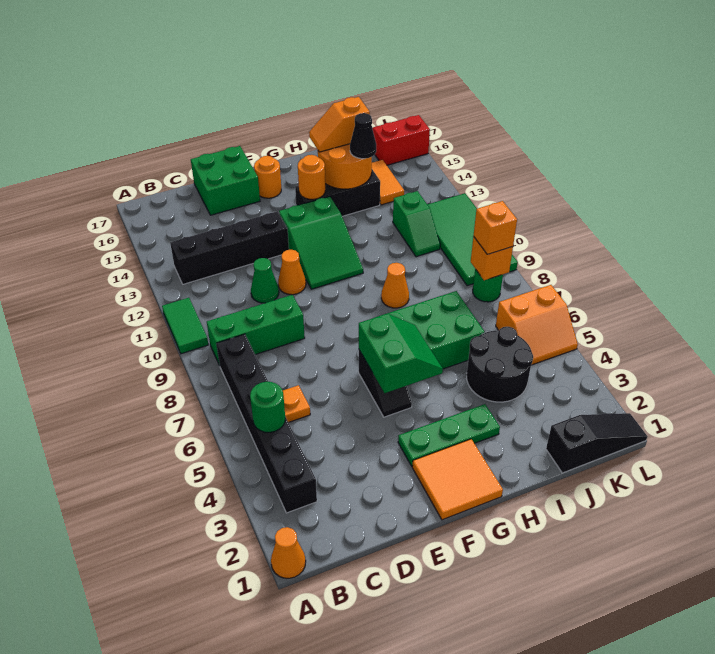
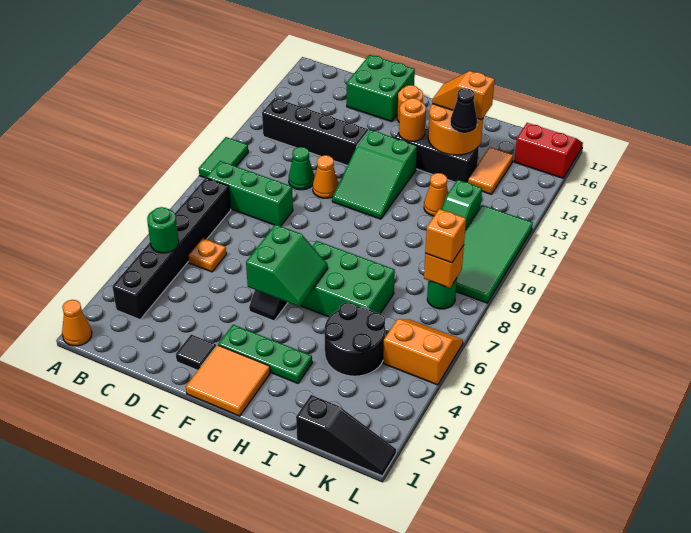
none -> black tile E2 level 1
orange cone H9 level 1 -> orange cone I12 level 1
orange slope K5:L6 level 1 top 6 -> orange slope K5:L6 level 1 top 5

